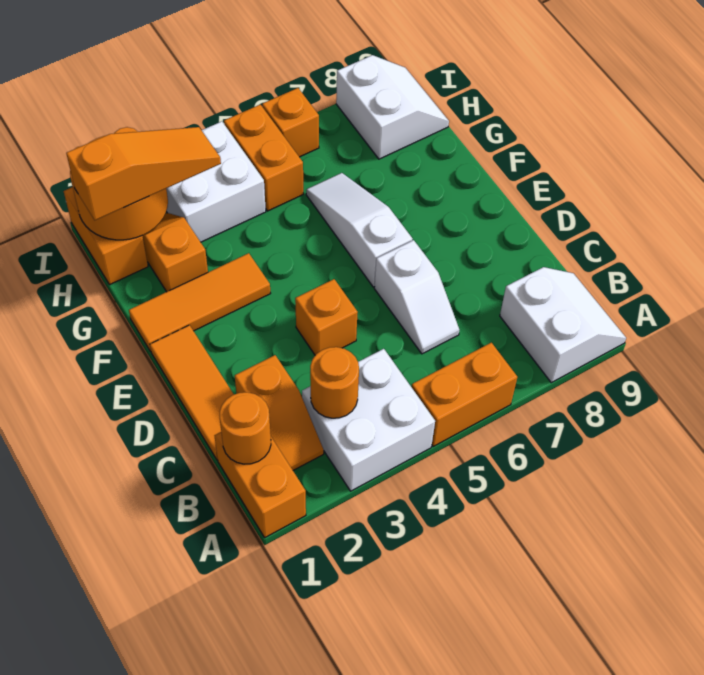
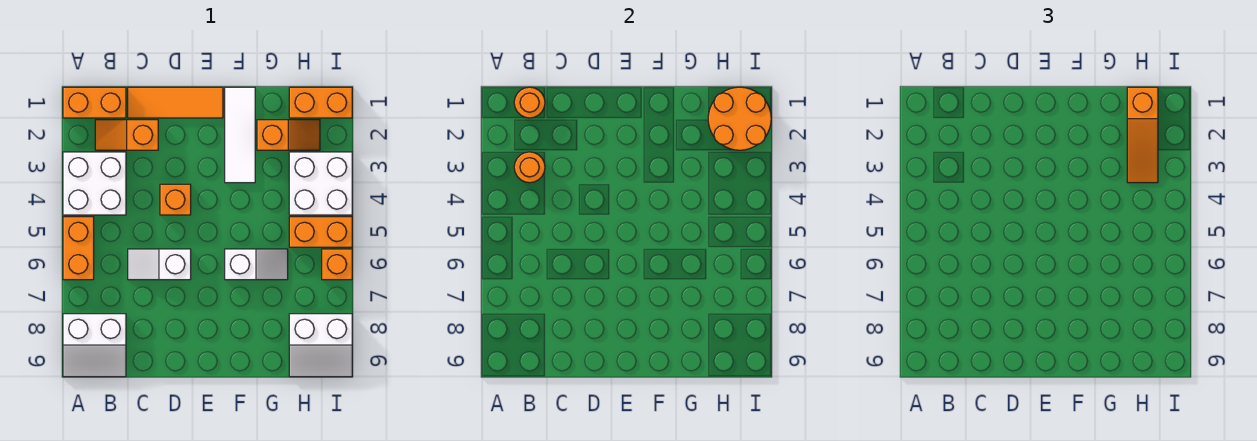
white slope E6:G6 level 1 top E -> white slope F6:G6 level 1 top F
orange tile F1:F3 level 1 -> white tile F1:F3 level 1

